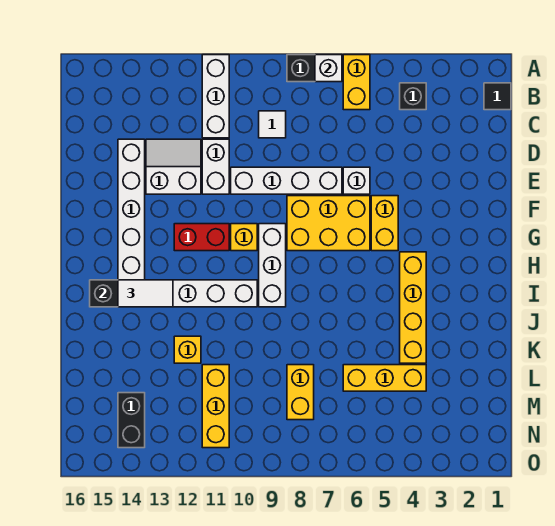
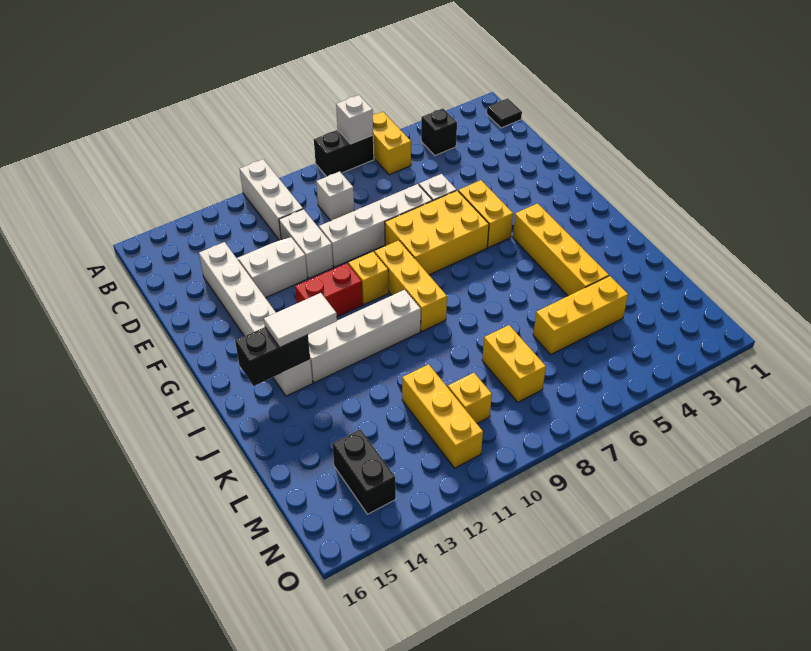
white tile C9 level 1 -> white brick C9 level 1
white brick G9:I9 level 1 -> yellow brick G9:I9 level 1
yellow brick K12 level 1 -> yellow brick M10 level 1

